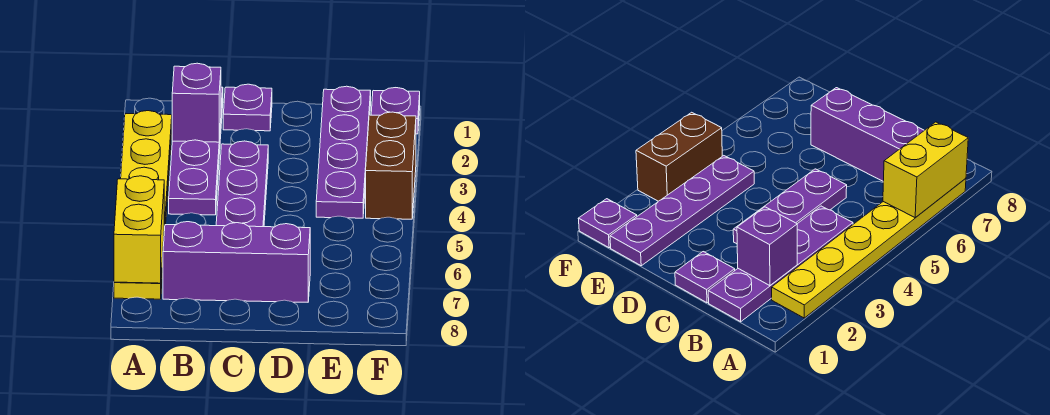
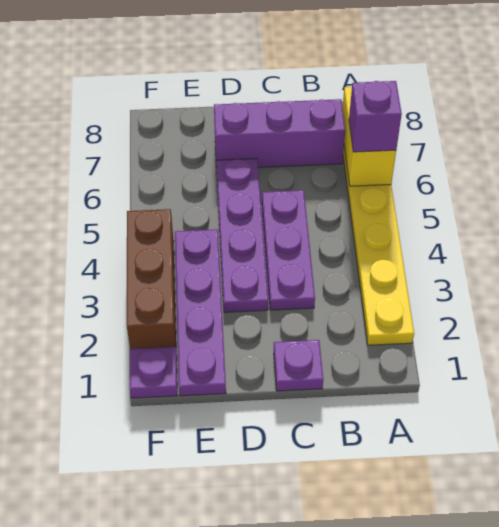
purple plate B1:B4 level 1 -> purple plate D3:D6 level 1
purple brick B2 level 2 -> purple brick A6 level 3
brown brick F3:F4 level 1 -> brown brick F2:F4 level 1

